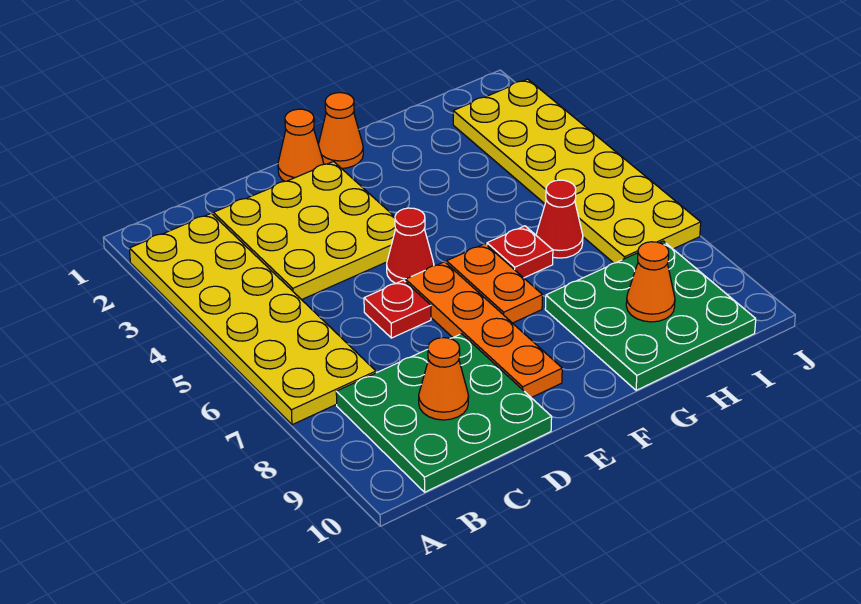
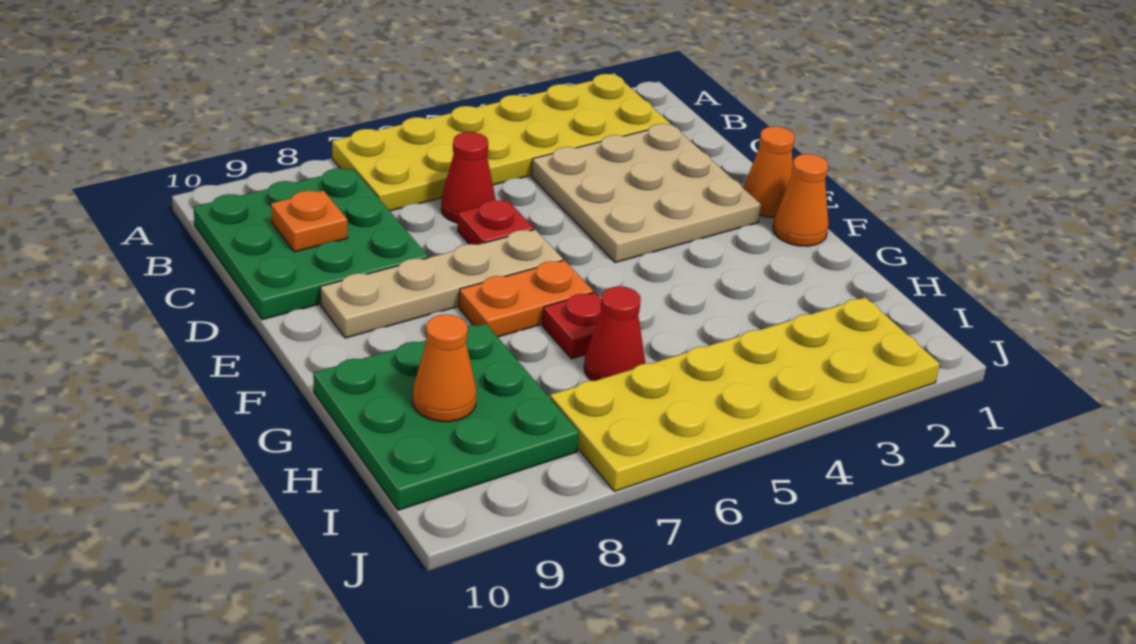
yellow plate C2:E4 level 1 -> tan plate C2:E4 level 1
orange cone C9 level 2 -> orange plate C9 level 2
red cone E5 level 1 -> red cone C6 level 1
orange plate E6:E9 level 1 -> tan plate E6:E9 level 1

